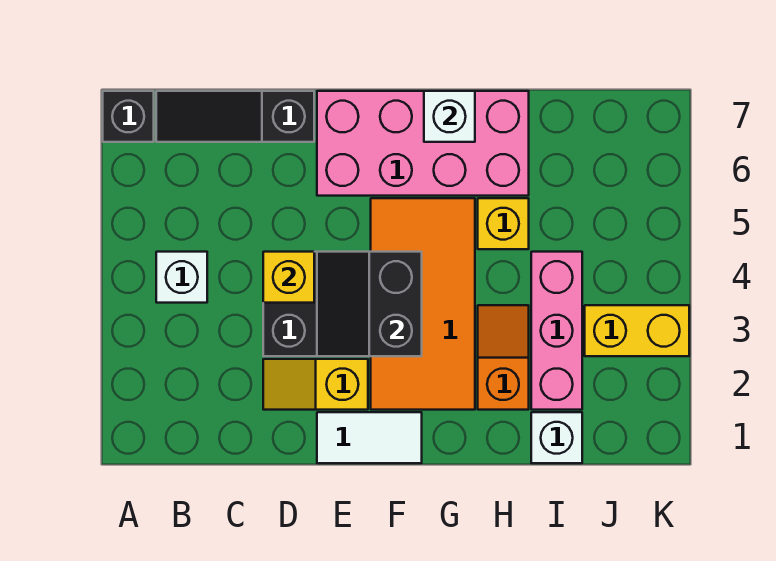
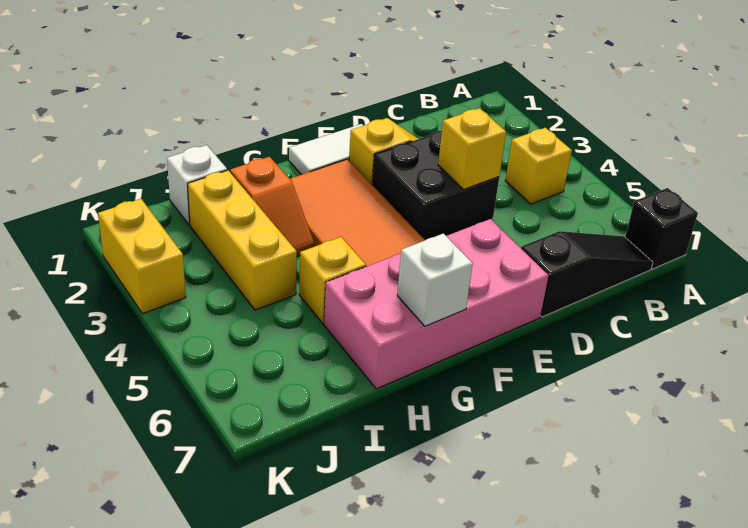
white brick B4 level 1 -> yellow brick B4 level 1
black slope E3:F4 level 2 top F -> none
pink brick I2:I4 level 1 -> yellow brick I2:I4 level 1
yellow brick J3:K3 level 1 -> yellow brick K2:K3 level 1

